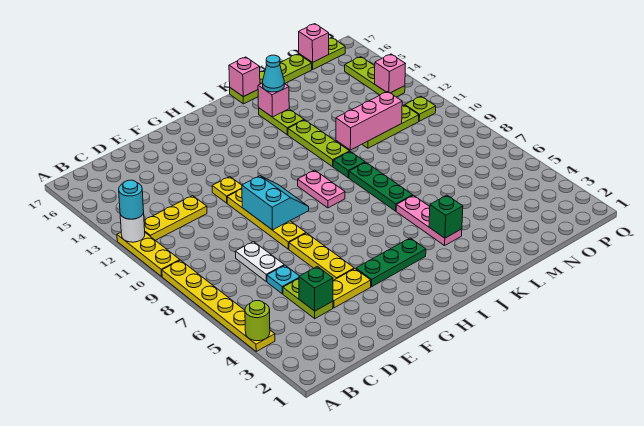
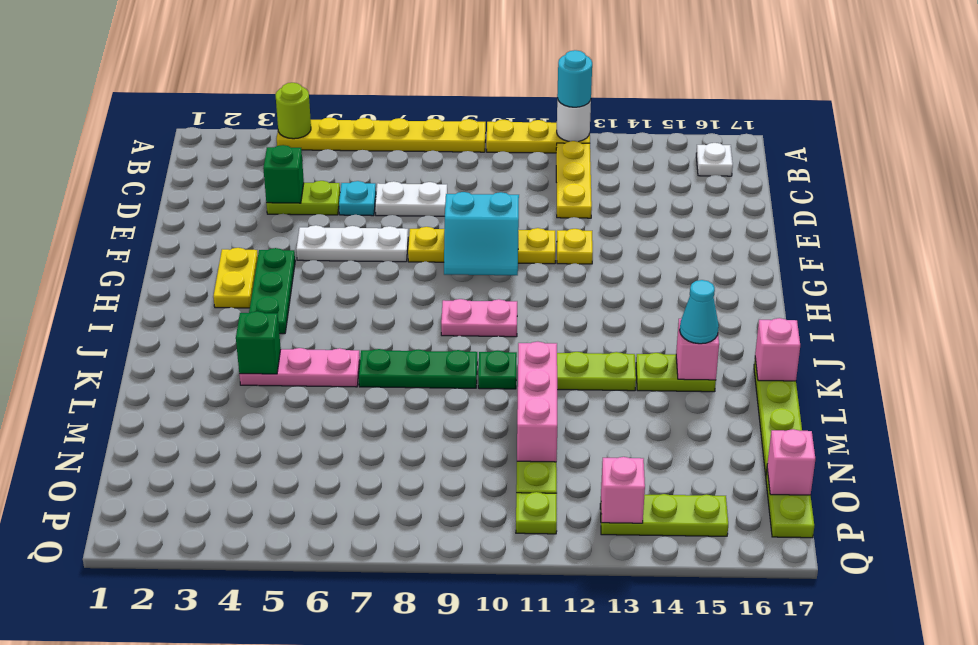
none -> white plate B16 level 1
yellow plate E4:F4 level 1 -> yellow plate G3:H3 level 1
yellow plate F5:F7 level 1 -> white plate F5:F7 level 1

